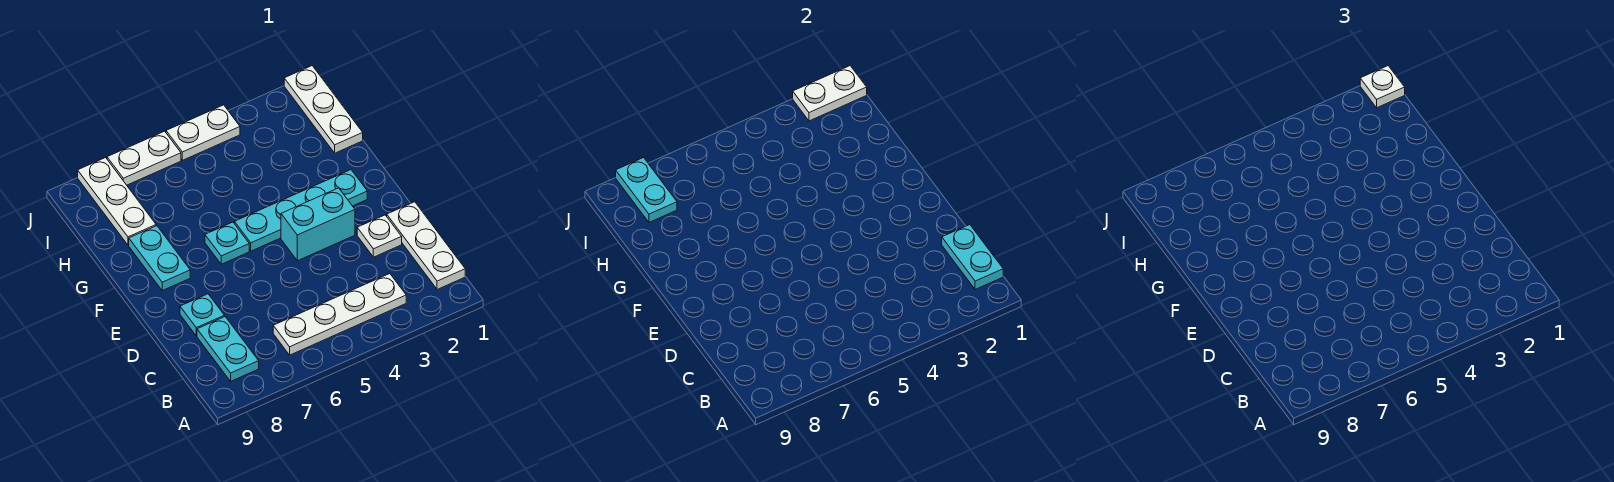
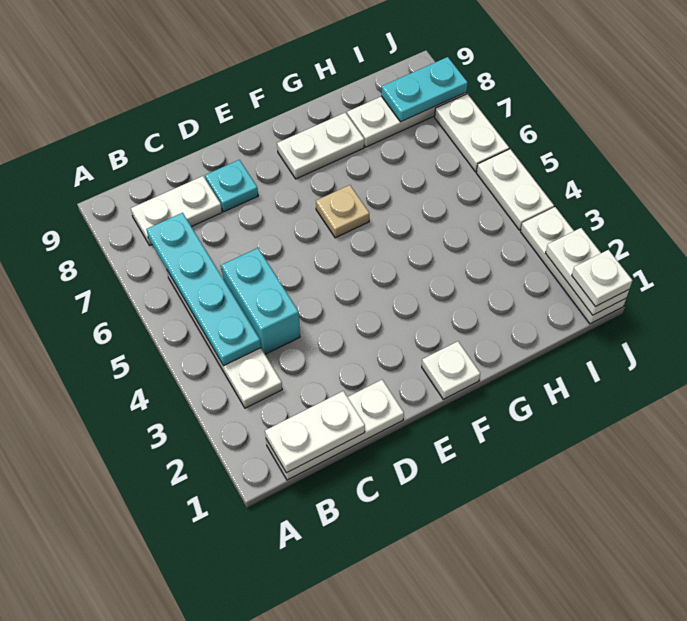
cyan plate B1:C1 level 2 -> white plate B1:C1 level 2
cyan plate B8:C8 level 1 -> white plate B8:C8 level 1
white plate D2 level 1 -> white plate F1 level 1
cyan brick E3:E4 level 1 -> cyan brick C4:C5 level 1
cyan plate F2:F5 level 1 -> cyan plate B4:B7 level 2
cyan plate F6 level 1 -> tan plate F6 level 1
cyan plate F8:G8 level 1 -> white plate F8:G8 level 1
white plate H1:J1 level 1 -> white plate J1:J3 level 1

